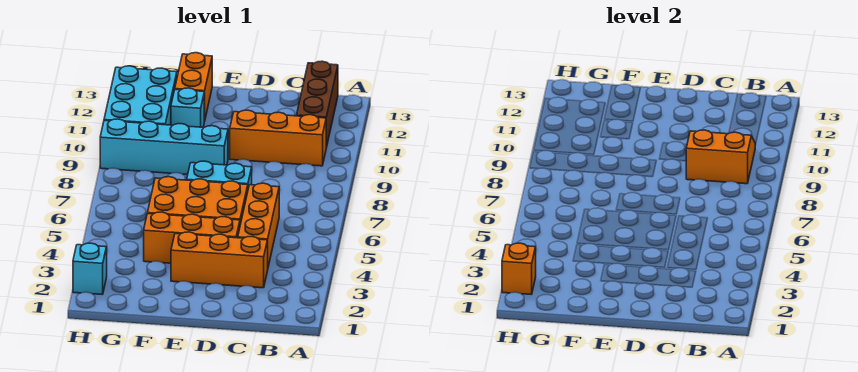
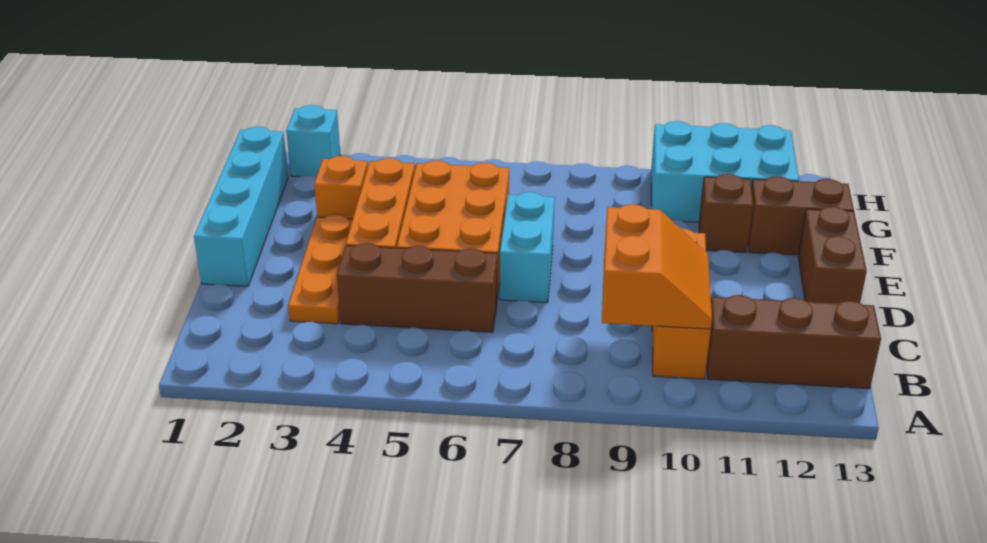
orange brick C3:E3 level 1 -> orange plate C3:E3 level 1
orange brick C4:C6 level 1 -> brown brick C4:C6 level 1
none -> brown brick D13:E13 level 1
cyan brick E9:H9 level 1 -> cyan brick D1:G1 level 1
cyan brick F11 level 1 -> brown brick F11 level 1
orange brick F12:F13 level 1 -> brown brick F12:F13 level 1
orange brick H2 level 2 -> orange brick F3 level 1

